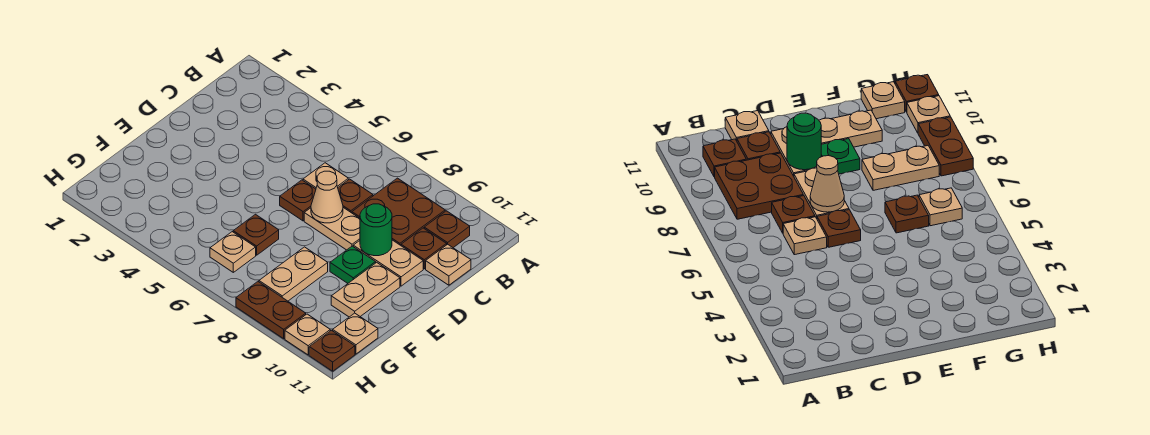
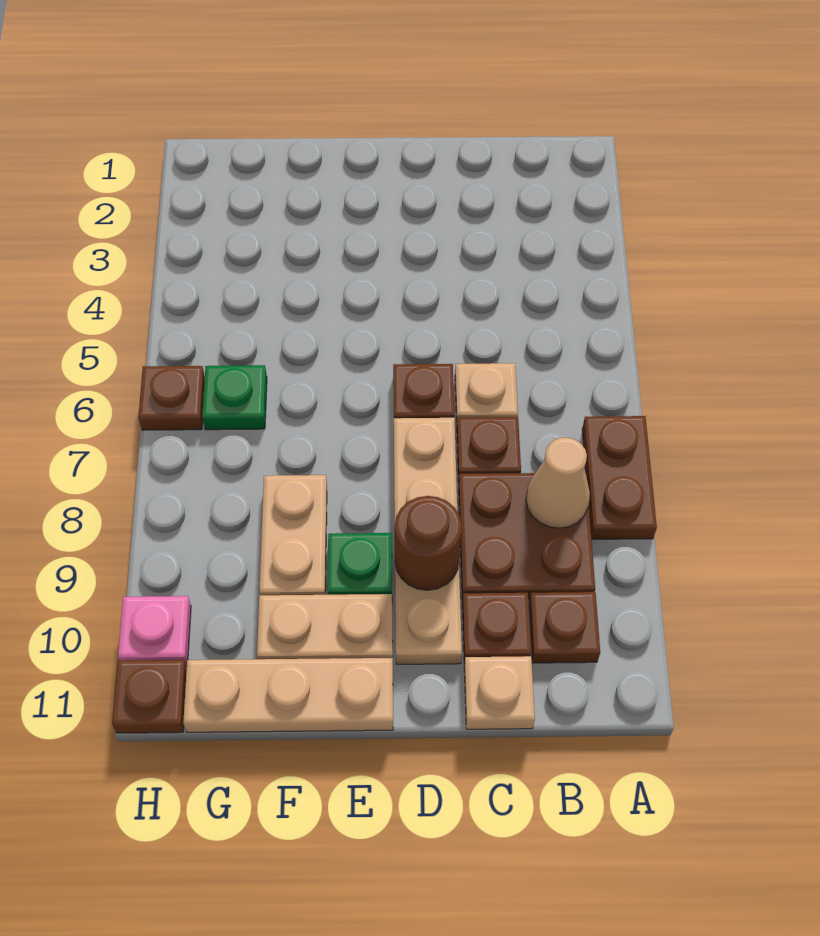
tan cone D7 level 2 -> tan cone B8 level 2
green round brick D9 level 2 -> brown round brick D9 level 2
brown plate F6 level 1 -> brown plate H6 level 1
tan plate F8:G8 level 1 -> tan plate F8:F9 level 1
tan plate G6 level 1 -> green plate G6 level 1
tan plate G11 level 1 -> tan plate E11:G11 level 1
brown plate H8:H9 level 1 -> brown plate A7:A8 level 1
tan plate H10 level 1 -> pink plate H10 level 1

